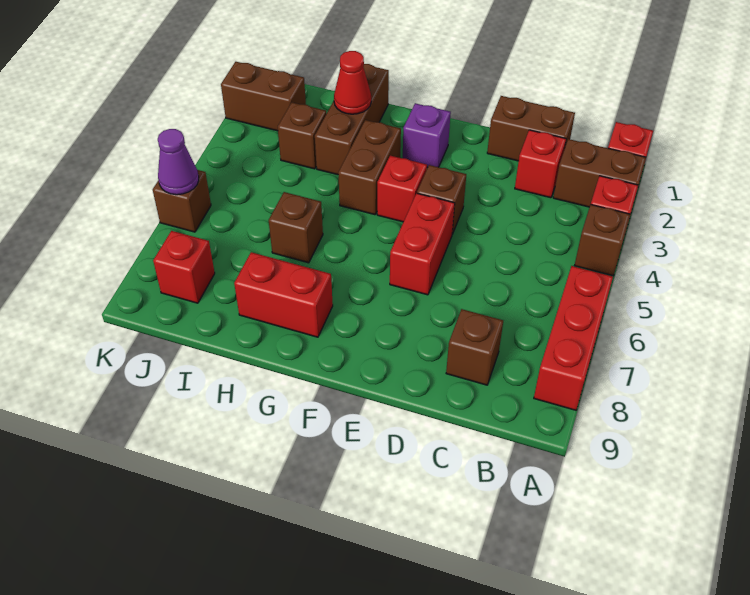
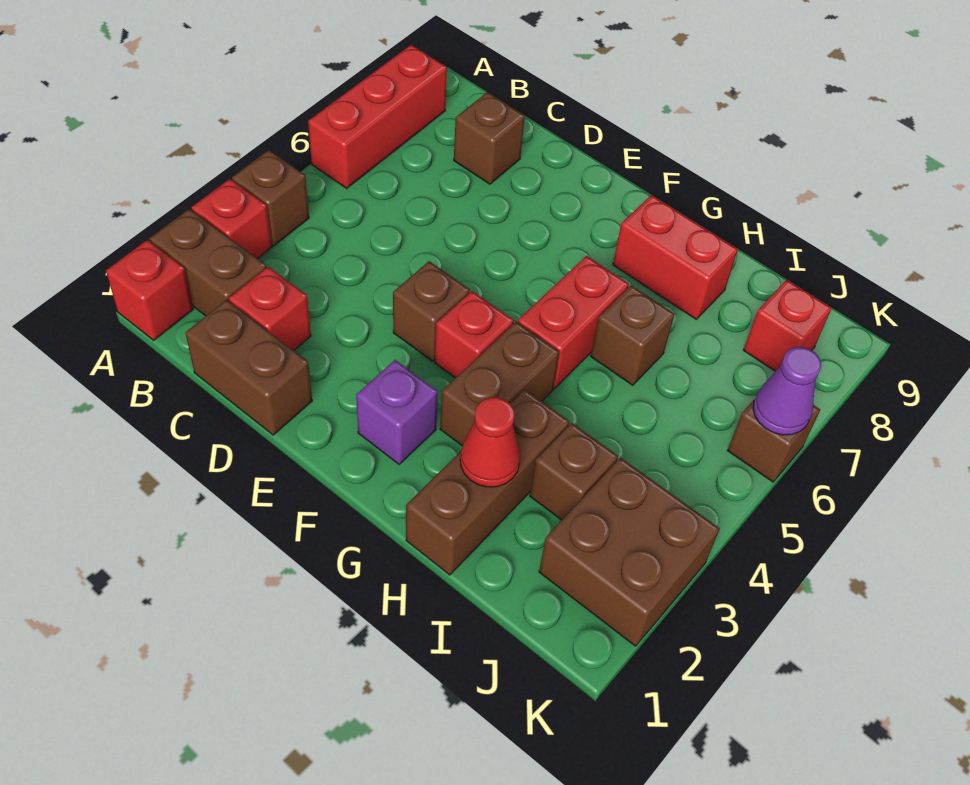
red brick E5:E6 level 1 -> red brick G5:G6 level 1
brown brick J2:K2 level 1 -> brown brick J2:K3 level 1

